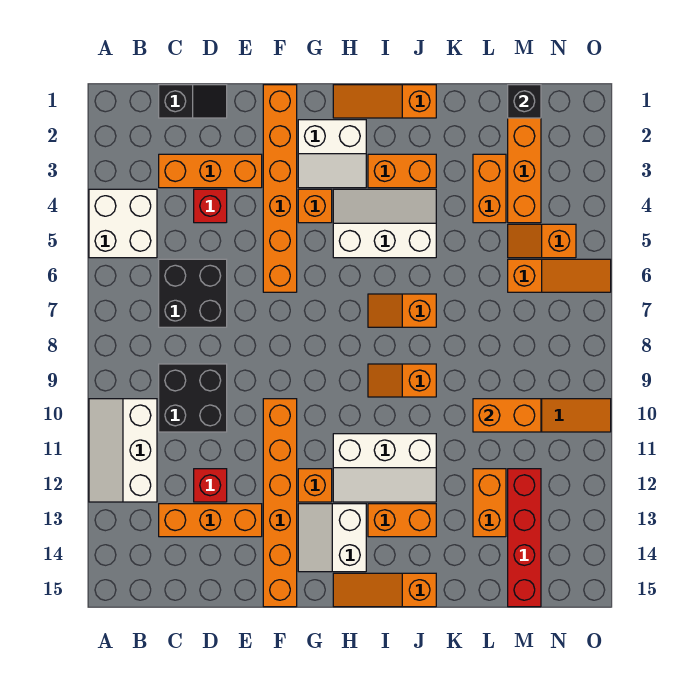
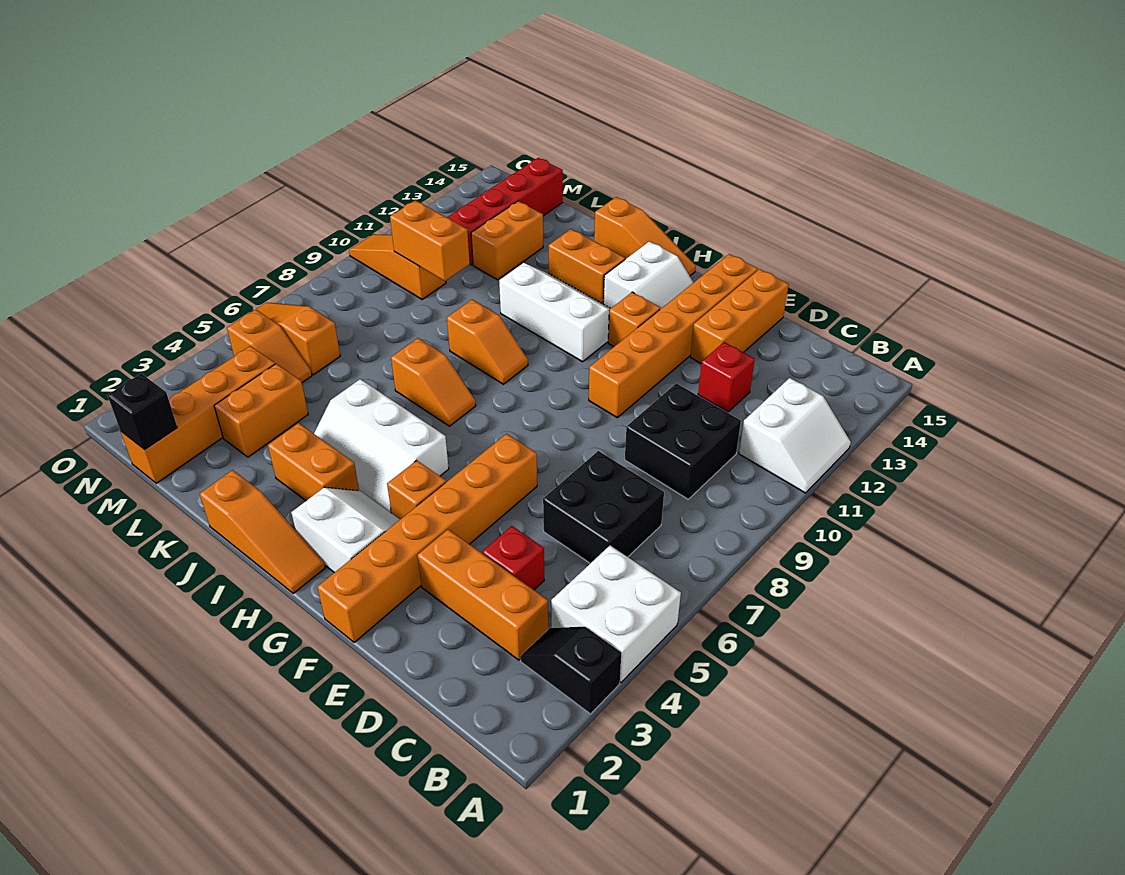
white slope A10:B12 level 1 top B -> white slope A11:B12 level 1 top B
black slope C1:D1 level 1 top C -> black slope A3:B3 level 1 top A
orange brick C13:E13 level 1 -> orange brick E13:E15 level 1

